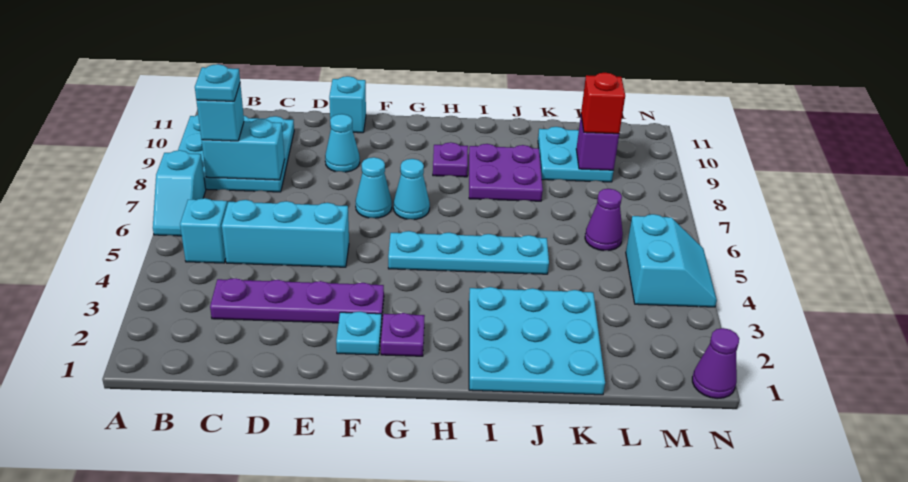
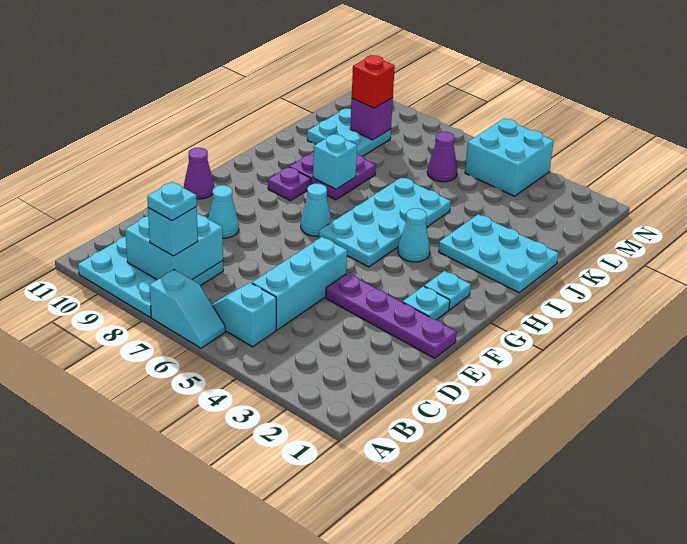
cyan brick B8:C8 level 2 -> cyan brick B8:C9 level 2
purple plate C3:F3 level 1 -> purple plate E1:E4 level 1
cyan brick E11 level 1 -> cyan brick I8 level 2
cyan cone F7 level 1 -> cyan cone H4 level 1
purple plate G2 level 1 -> cyan plate G2 level 1
cyan plate G5:J5 level 1 -> cyan plate G5:J6 level 1
cyan plate I1:K3 level 1 -> cyan plate I1:J3 level 1
cyan slope M4:N5 level 1 top M -> cyan brick M4:N5 level 1
purple cone N1 level 1 -> purple cone F11 level 1

